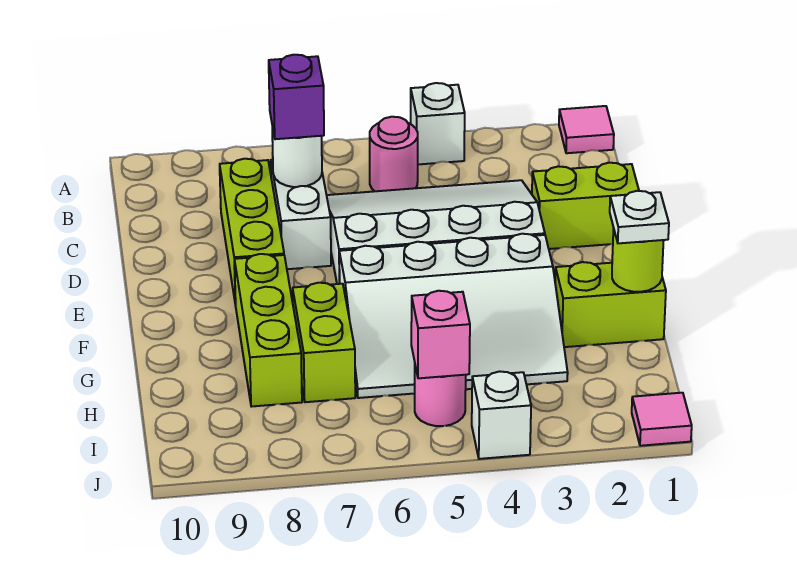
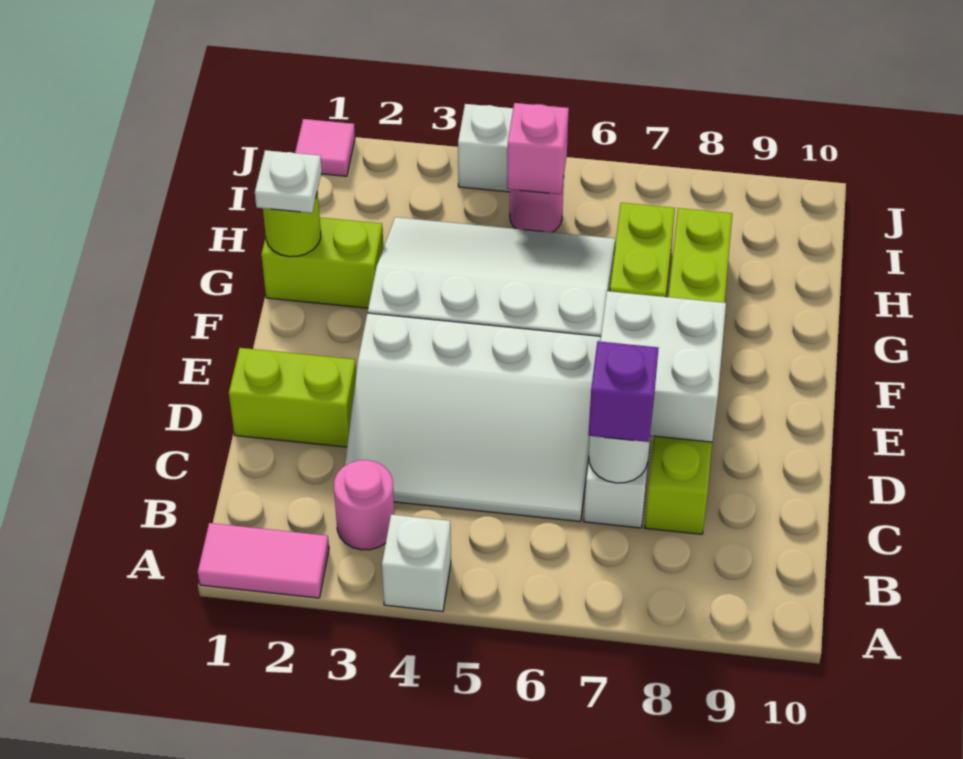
pink tile A1 level 1 -> pink tile A1:A2 level 1
pink round brick B5 level 1 -> pink round brick B3 level 1
none -> white brick D7:E8 level 2

